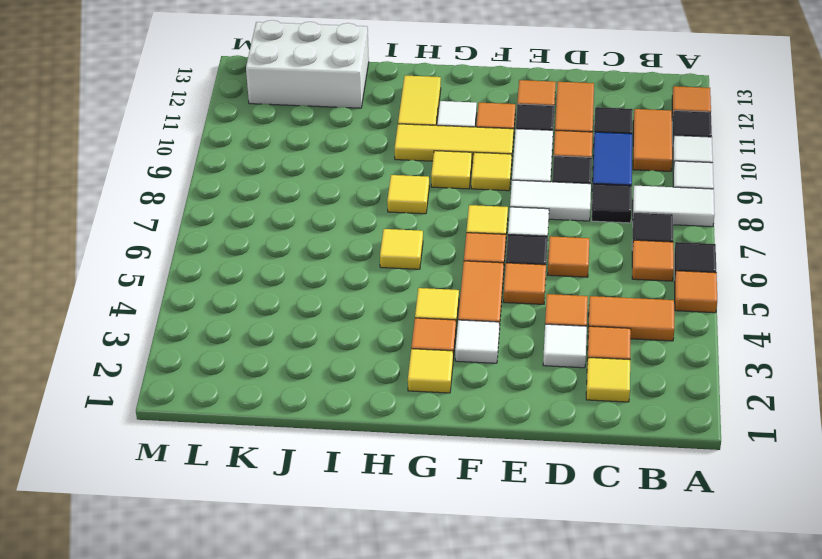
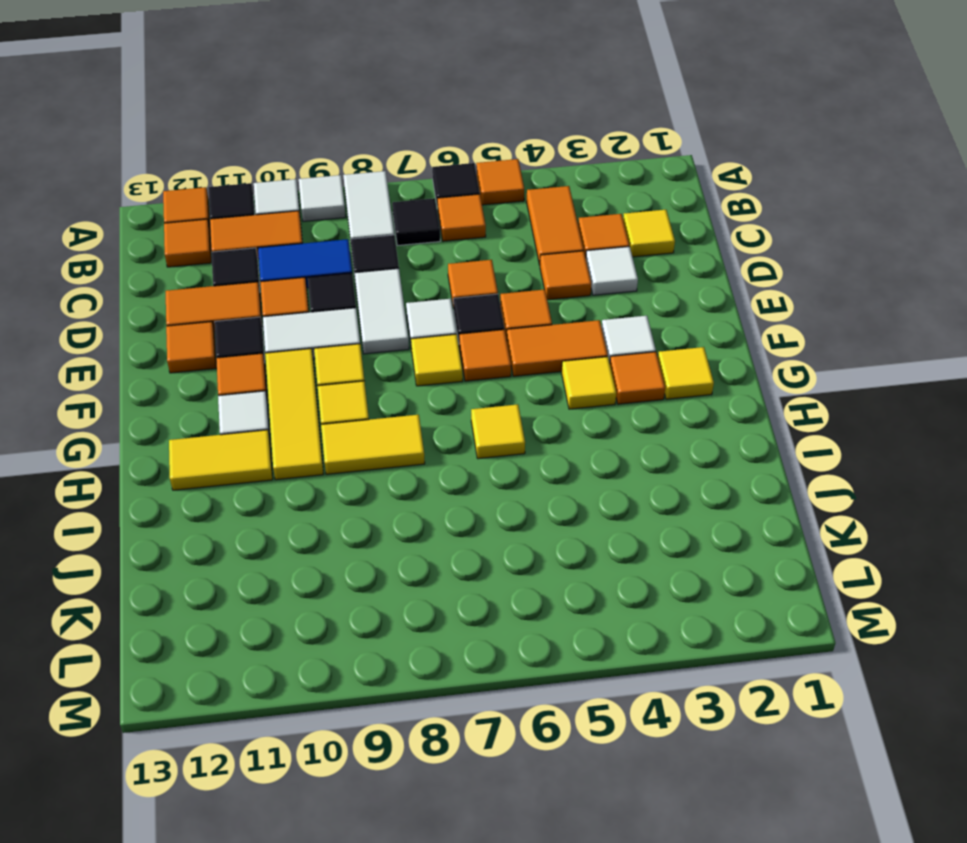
none -> orange tile B12 level 1
yellow tile H8 level 1 -> yellow tile H8:H9 level 1
white brick J12:L13 level 1 -> none

